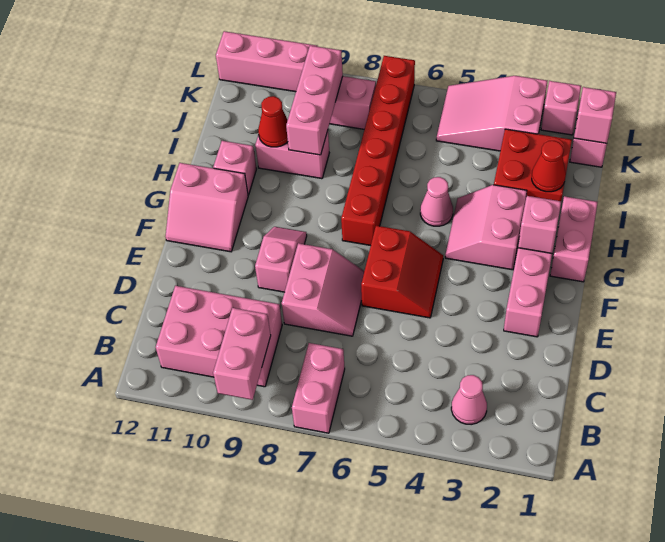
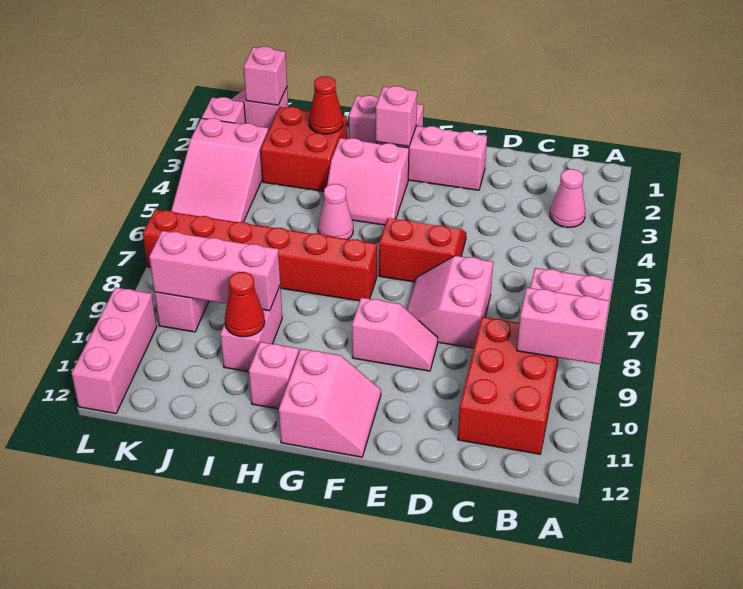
pink brick B9:C11 level 1 -> red brick B9:C11 level 1
pink slope D7:E8 level 1 top 8 -> pink slope D7:E8 level 1 top D
pink slope E9:F9 level 1 top E -> pink slope E9:F9 level 1 top F

